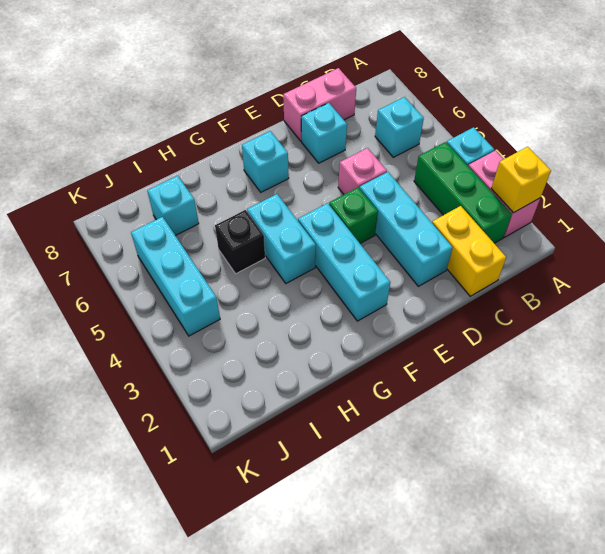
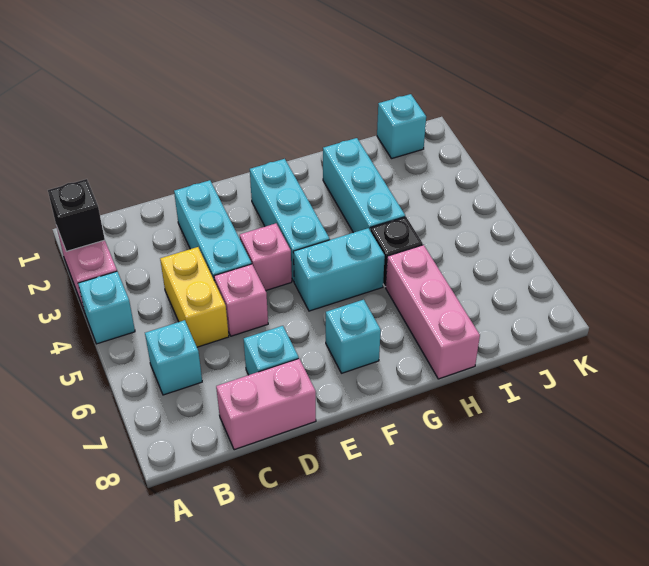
yellow brick A2 level 2 -> black brick A2 level 2
green brick B2:B4 level 1 -> none
yellow brick C1:C2 level 1 -> yellow brick C4:C5 level 1
green brick E4 level 1 -> pink brick E4 level 1
cyan brick G4:G5 level 1 -> cyan brick F5:G5 level 1
none -> pink brick H6:H8 level 1
cyan brick I7 level 1 -> cyan brick J1 level 1
cyan brick J4:J6 level 1 -> cyan brick H2:H4 level 1

